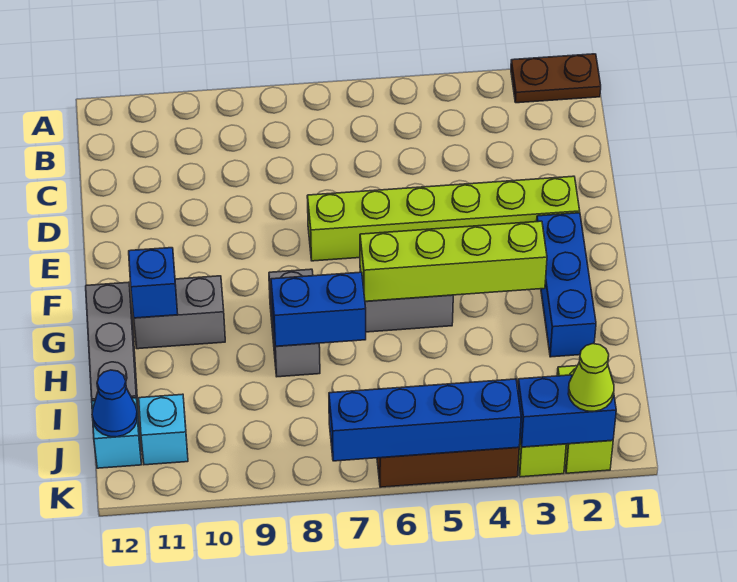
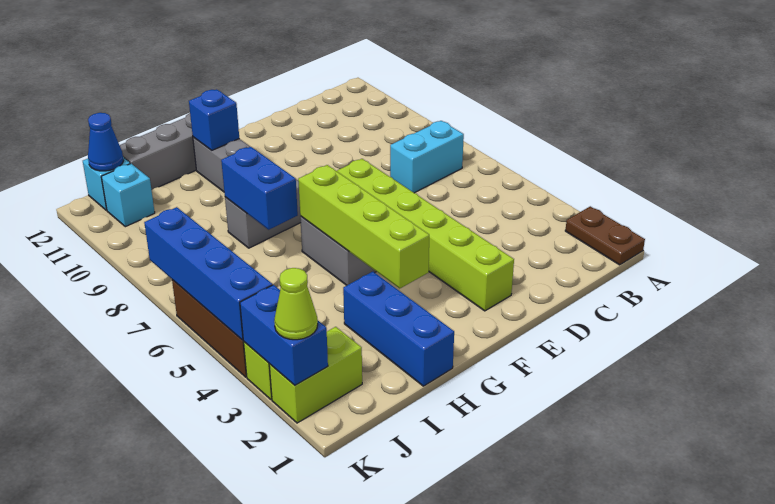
none -> cyan brick B7:C7 level 1
blue brick F2:H2 level 1 -> blue brick H1:H3 level 1

